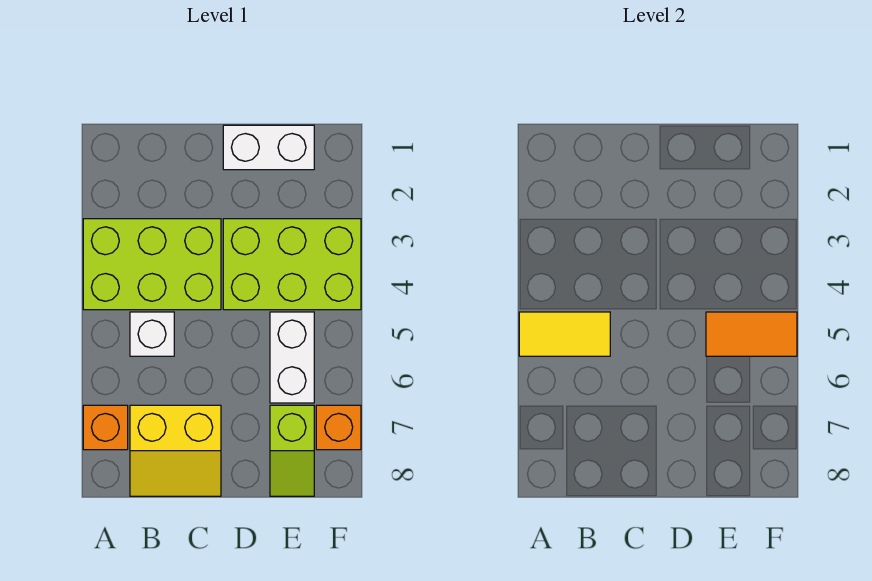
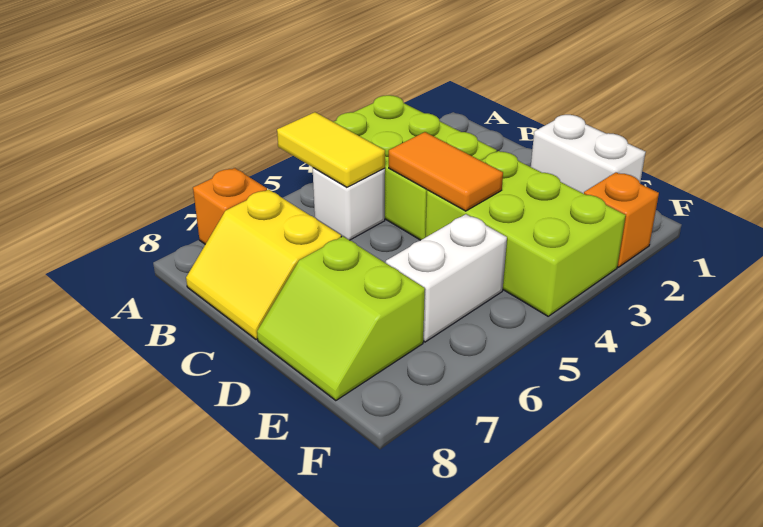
orange tile E5:F5 level 2 -> orange tile C4:D4 level 2
lime slope E7:E8 level 1 top 7 -> lime slope D7:E8 level 1 top 7
orange brick F7 level 1 -> orange brick F2 level 1

